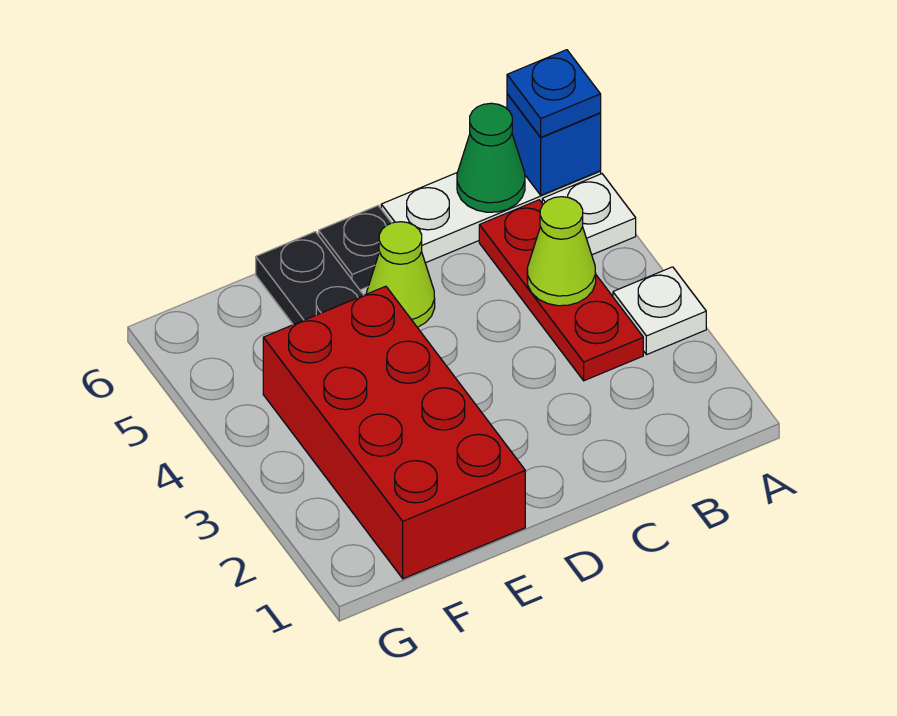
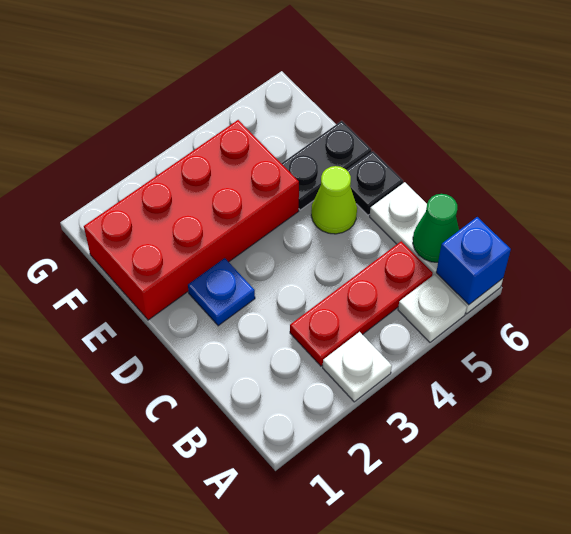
blue plate A6 level 3 -> blue plate D2 level 1
lime cone B4 level 2 -> none

